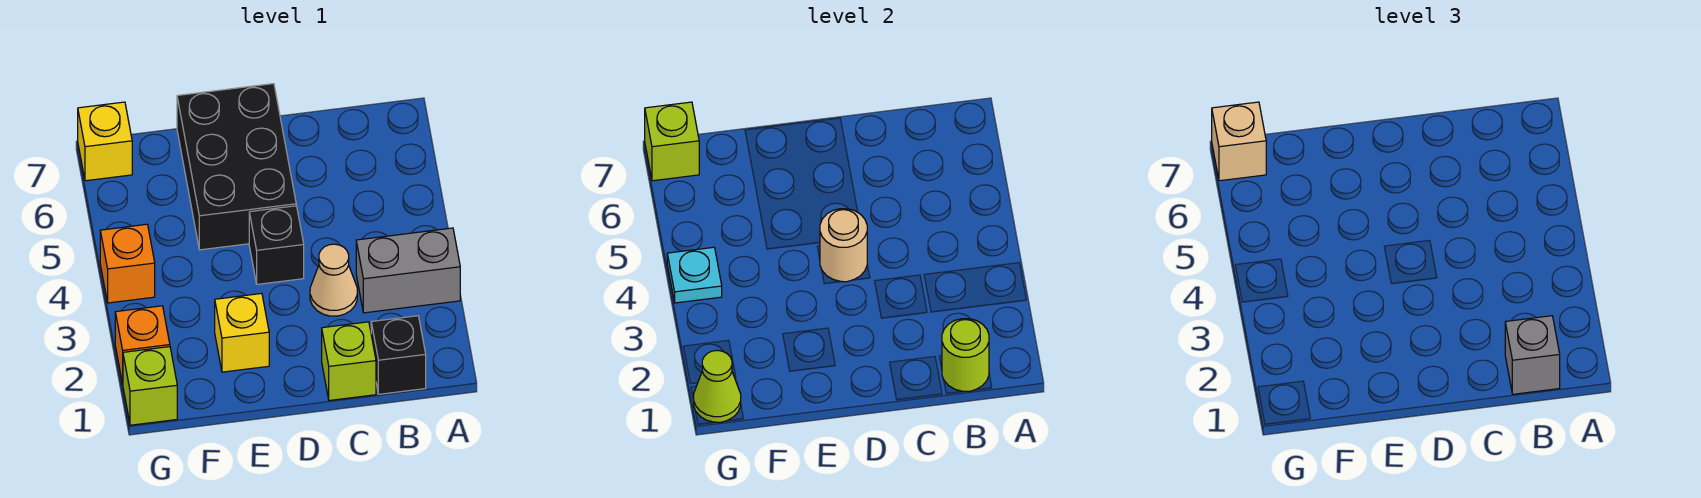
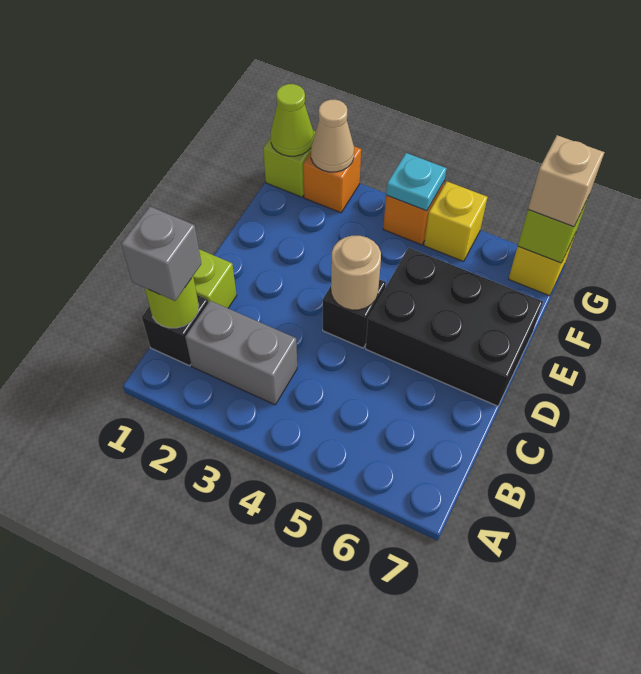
grey brick A3:B3 level 1 -> grey brick B2:B3 level 1
tan cone C3 level 1 -> tan cone G2 level 2
yellow brick E2 level 1 -> yellow brick G5 level 1

